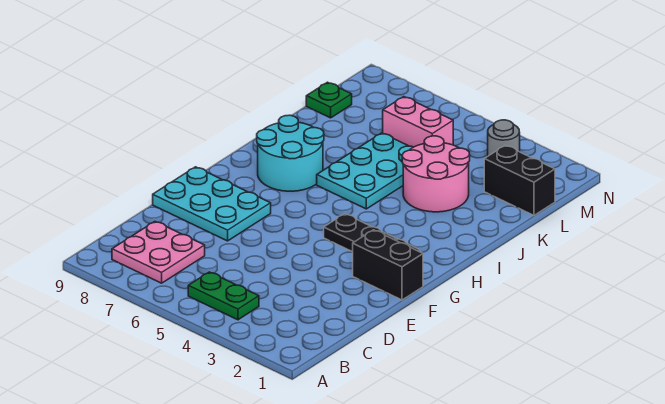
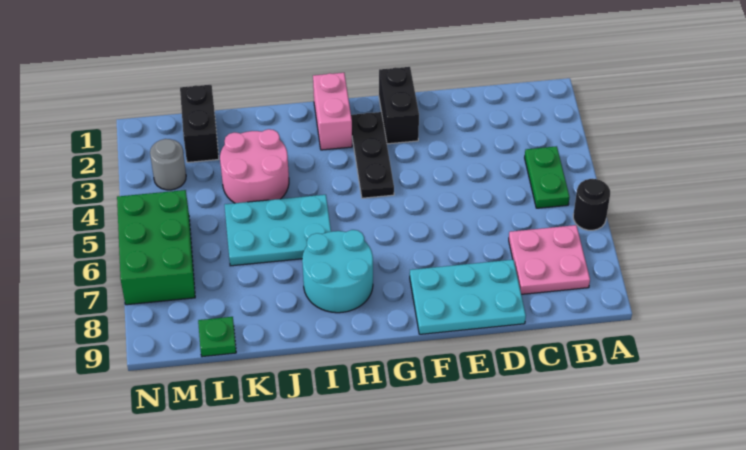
none -> black round brick A6 level 1
cyan plate E7:F9 level 1 -> cyan plate D8:F9 level 1
pink brick L5:L6 level 1 -> pink brick H1:H2 level 1
none -> green brick M5:N7 level 1

